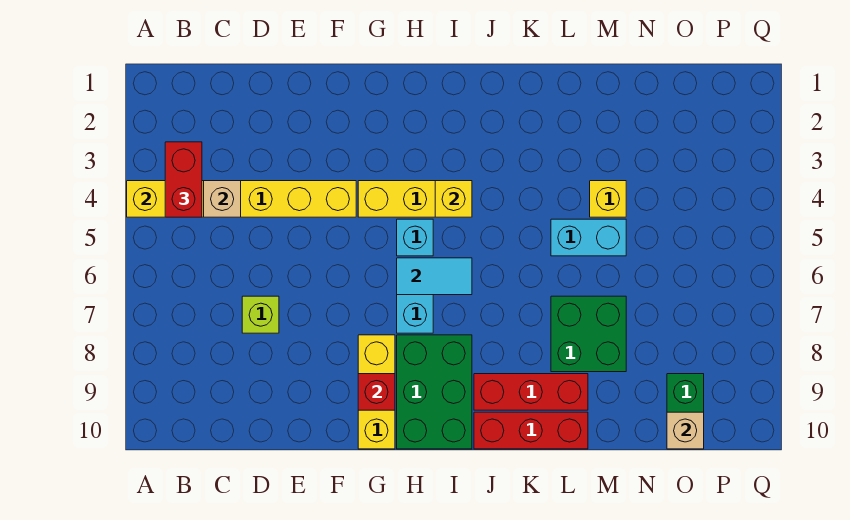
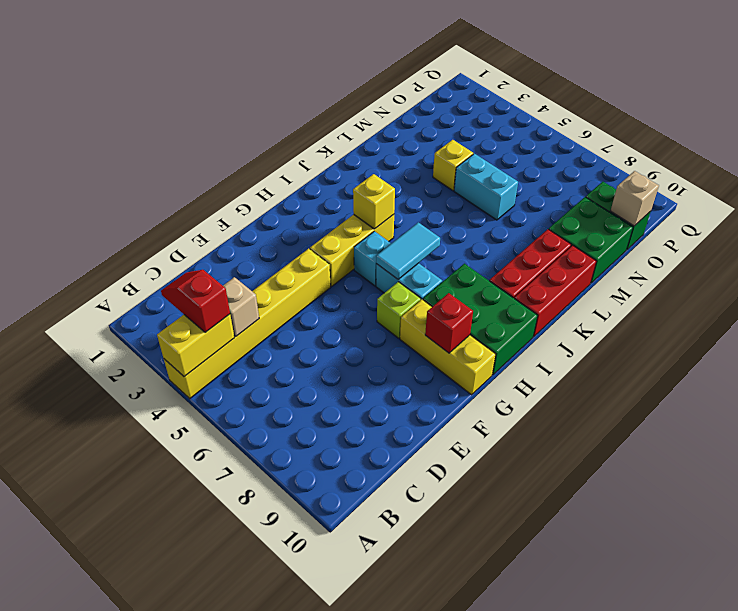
red brick B3:B4 level 3 -> red slope B3:B4 level 3 top 4
lime brick D7 level 1 -> lime brick G7 level 1
cyan brick L5:M5 level 1 -> cyan brick M5:M6 level 1
green brick L7:M8 level 1 -> green brick M9:N10 level 1

